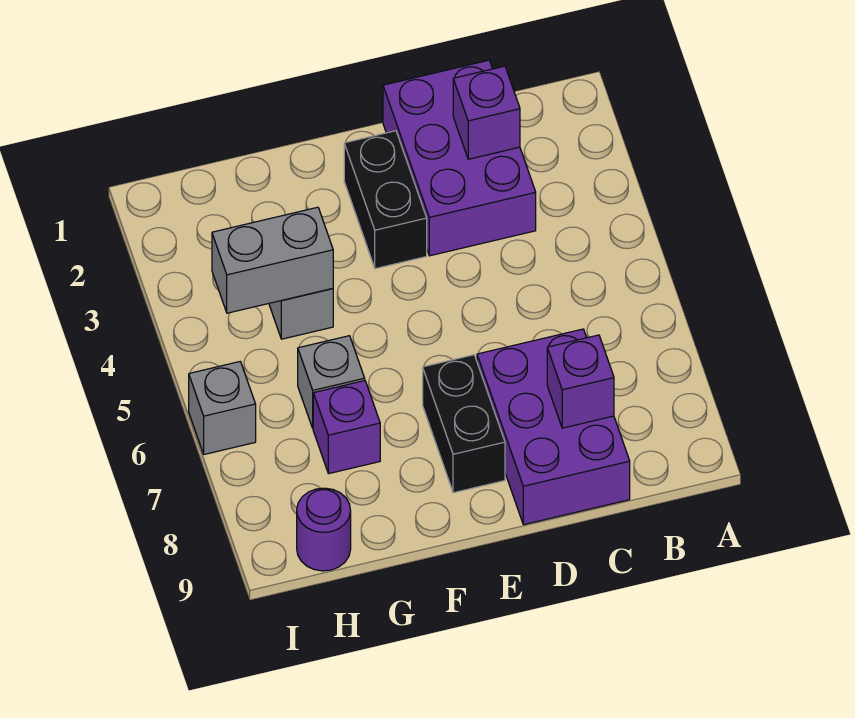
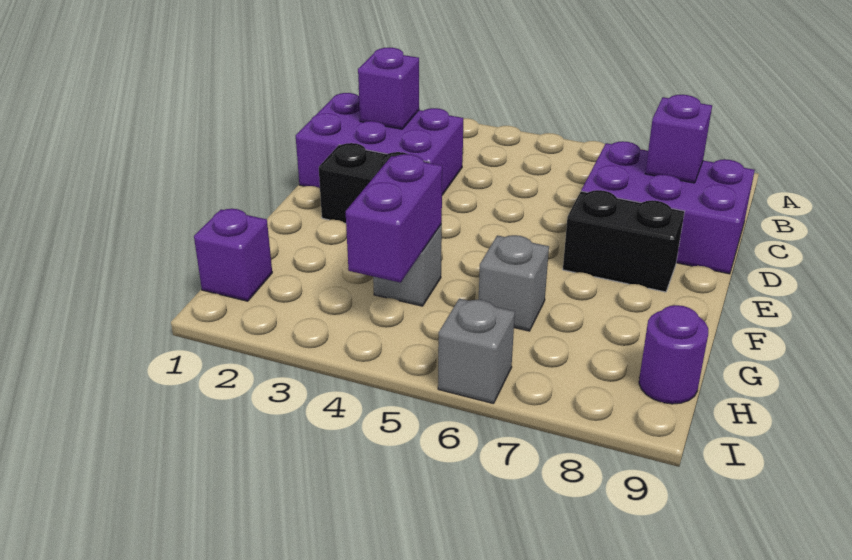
grey brick G4:H4 level 2 -> purple brick G4:H4 level 2
purple brick G7 level 1 -> purple brick H1 level 1

